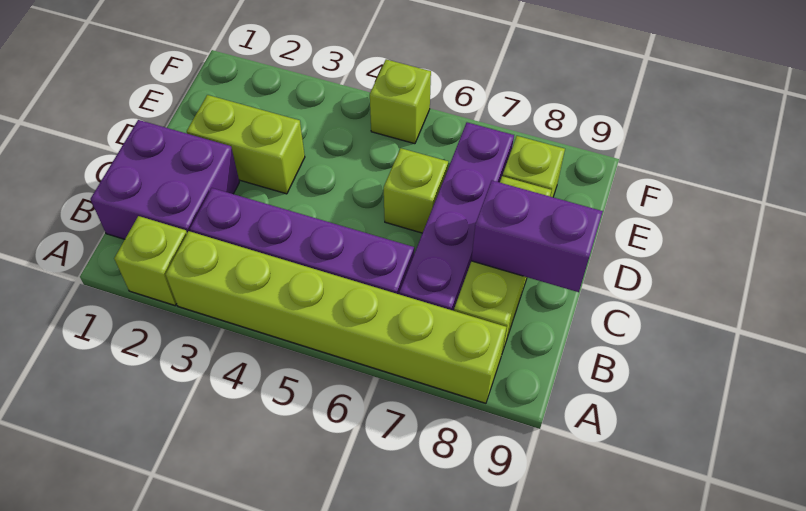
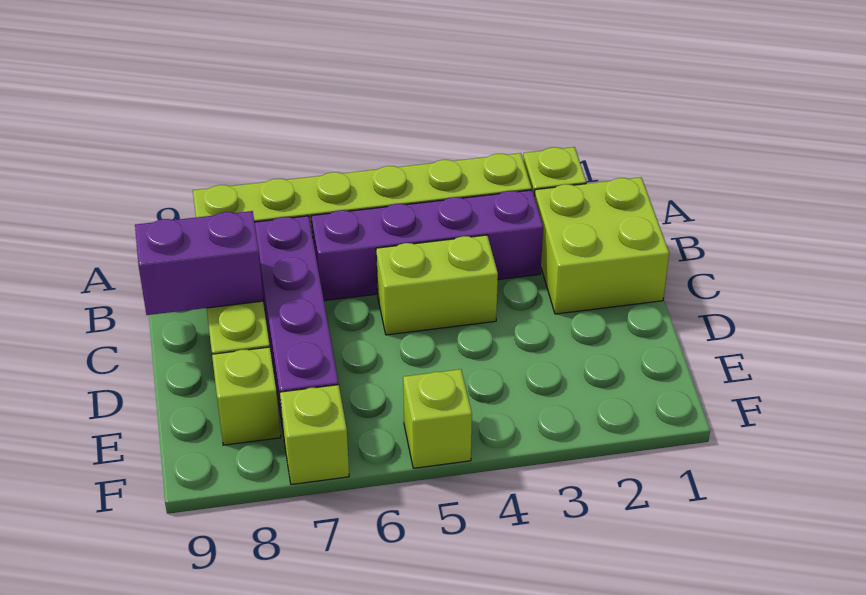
purple brick B1:C2 level 1 -> lime brick B1:C2 level 1
lime brick D2:D3 level 1 -> lime brick C4:C5 level 1
lime brick D6 level 1 -> lime brick F7 level 1

